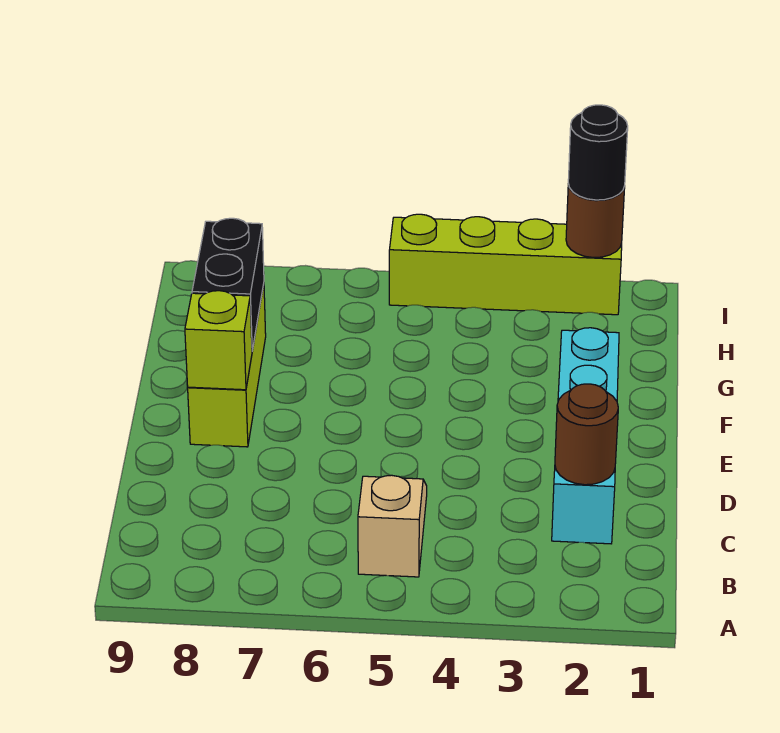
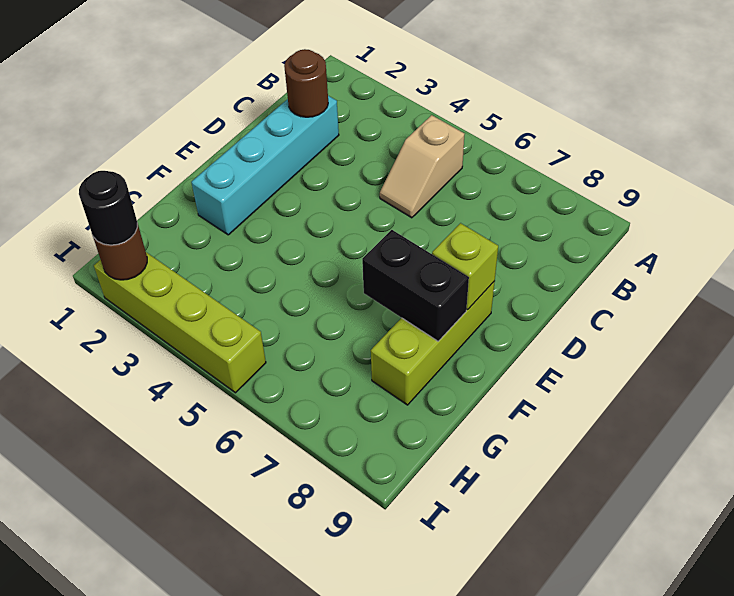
black brick F8:G8 level 2 -> black brick F7:F8 level 2

